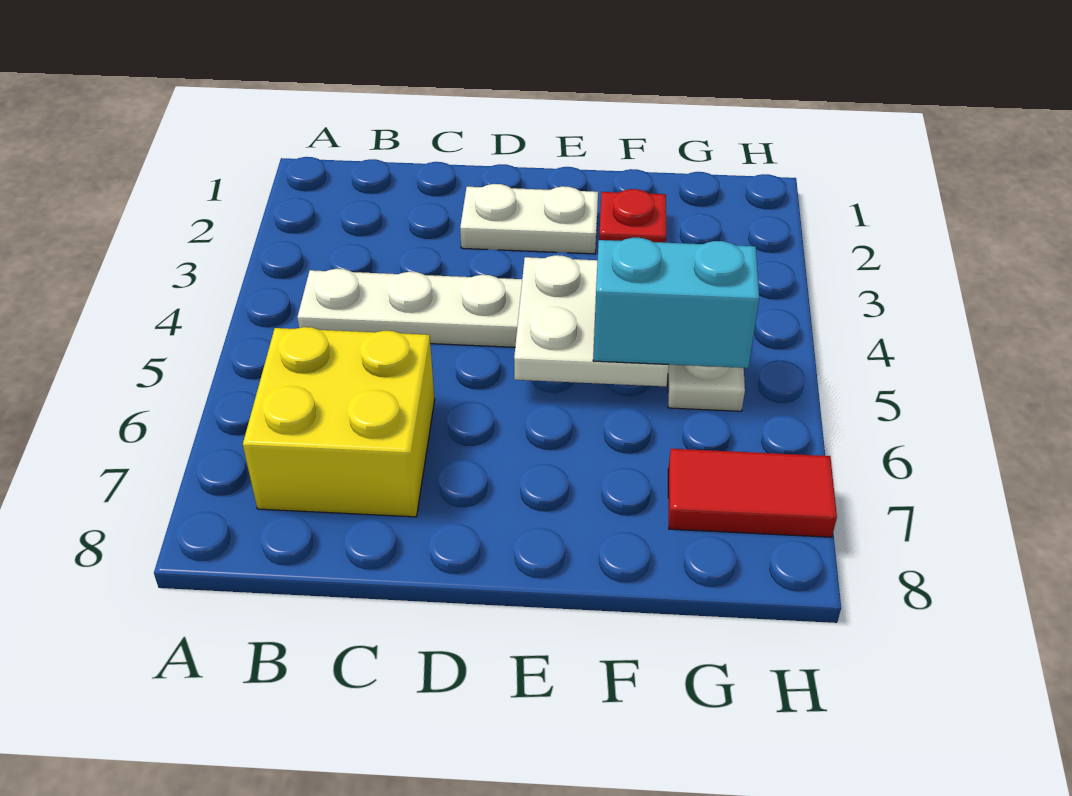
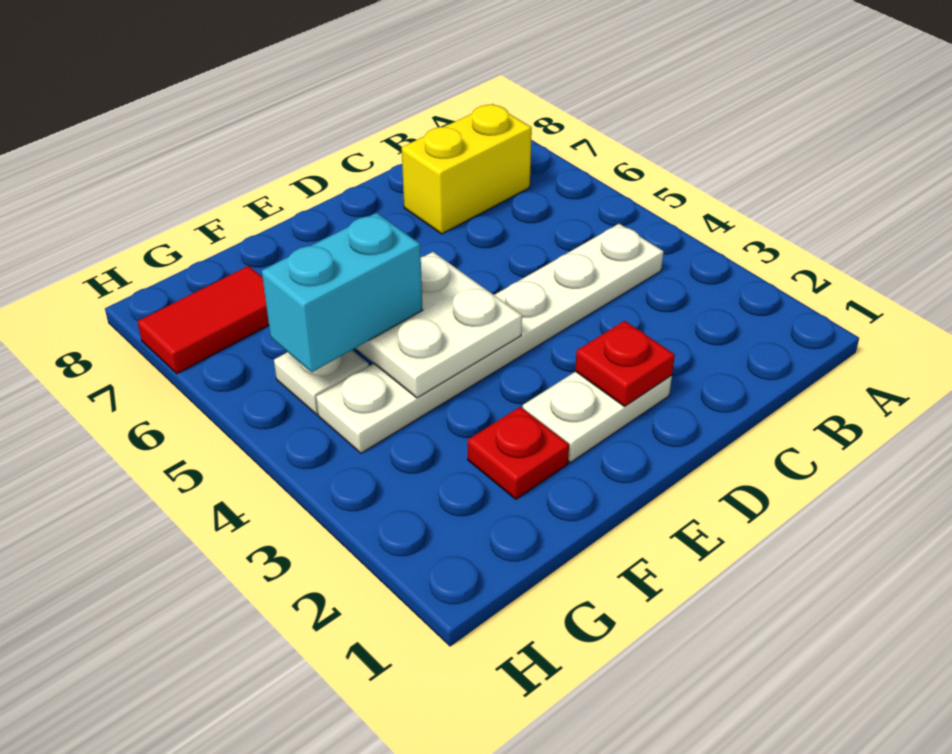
yellow brick B6:C7 level 1 -> yellow brick B7:C7 level 1
none -> red plate D2 level 2

